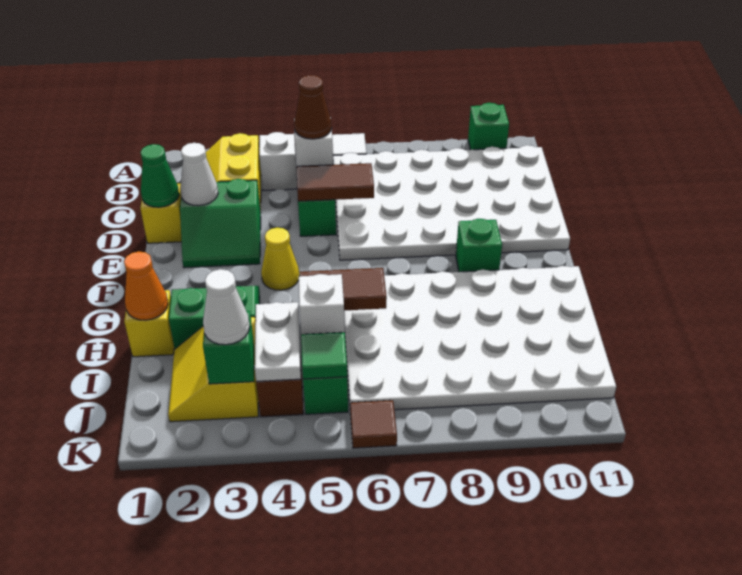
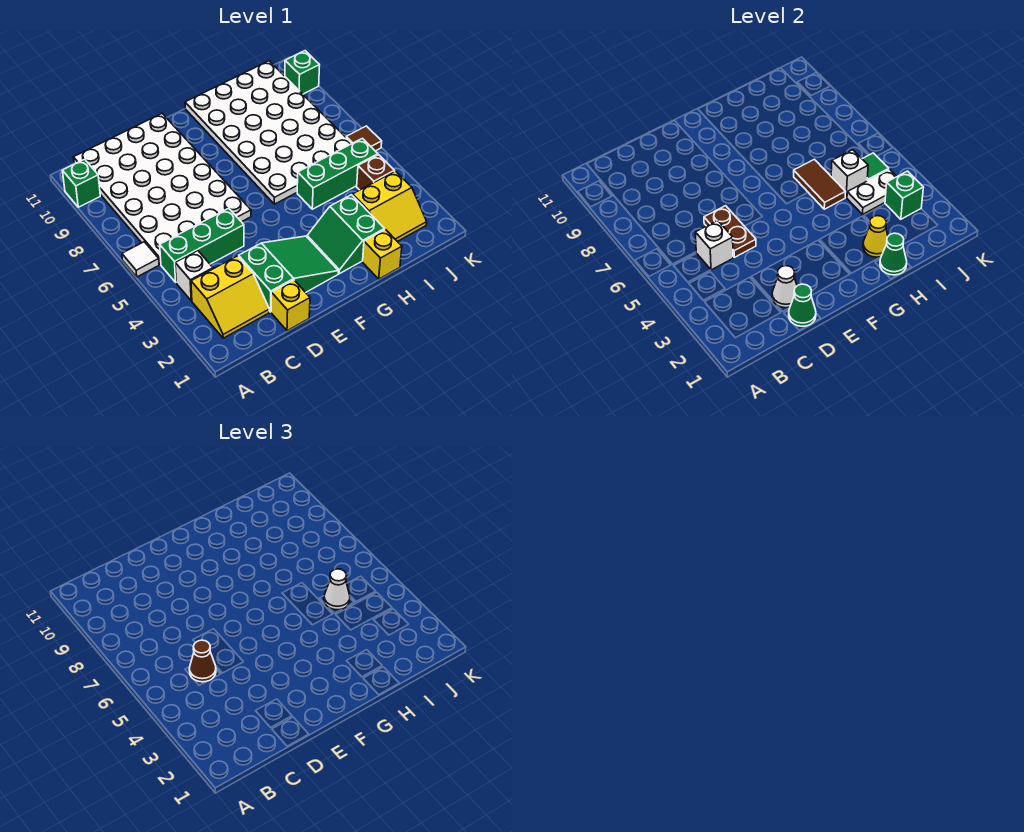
green slope D2:E3 level 1 top D -> green slope D2:F3 level 1 top D
brown tile D5:D6 level 2 -> brown plate D5:D6 level 2
yellow cone F4 level 1 -> yellow cone H2 level 2
green brick F9 level 1 -> green brick K10 level 1
orange cone H1 level 2 -> green cone H1 level 2
white cone J3 level 3 -> white cone I5 level 3

